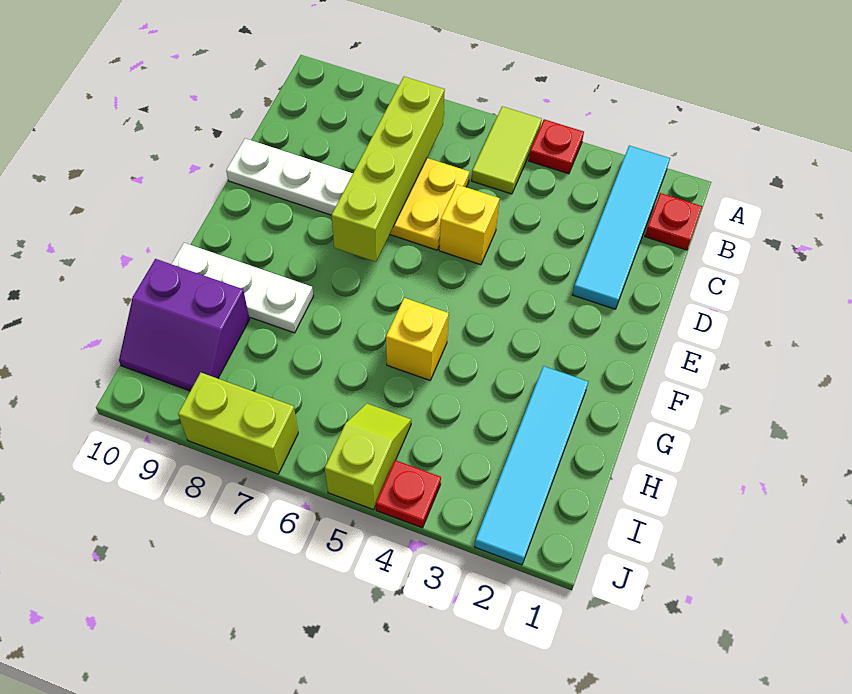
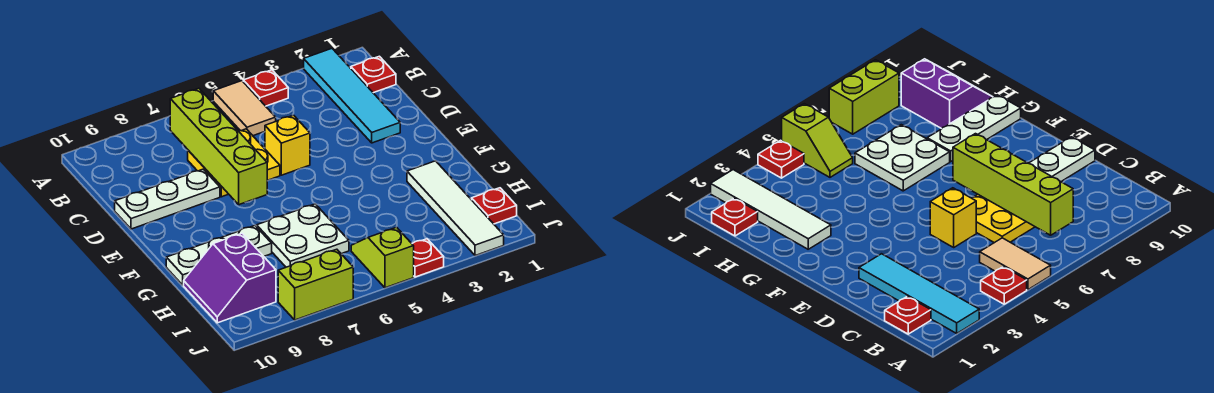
lime tile A5:B5 level 1 -> tan tile A5:B5 level 1
cyan tile G2:J2 level 1 -> white tile G2:J2 level 1
yellow brick G5 level 1 -> none
none -> white plate G6:H7 level 1
purple slope H9:I10 level 1 top H -> purple slope H9:I10 level 1 top 9
none -> red plate I1 level 1

